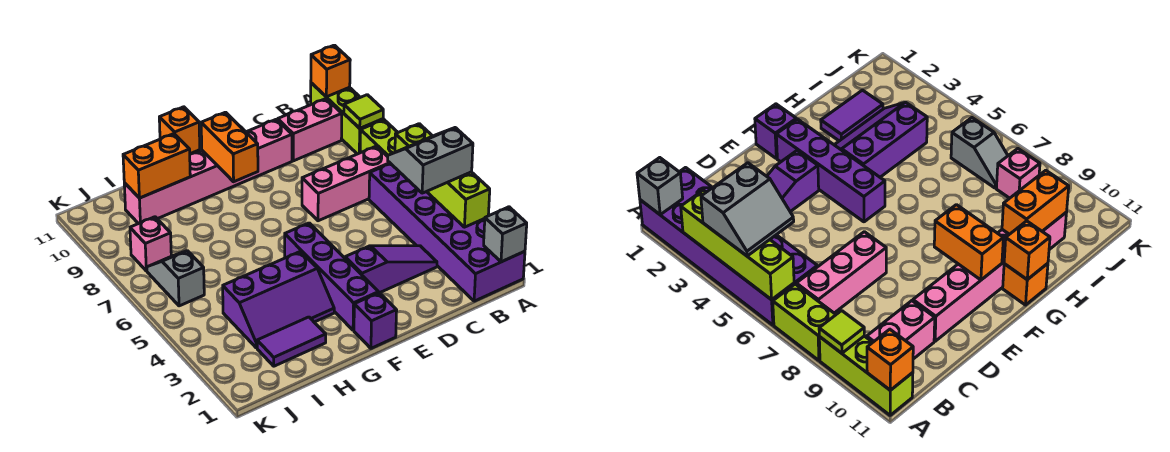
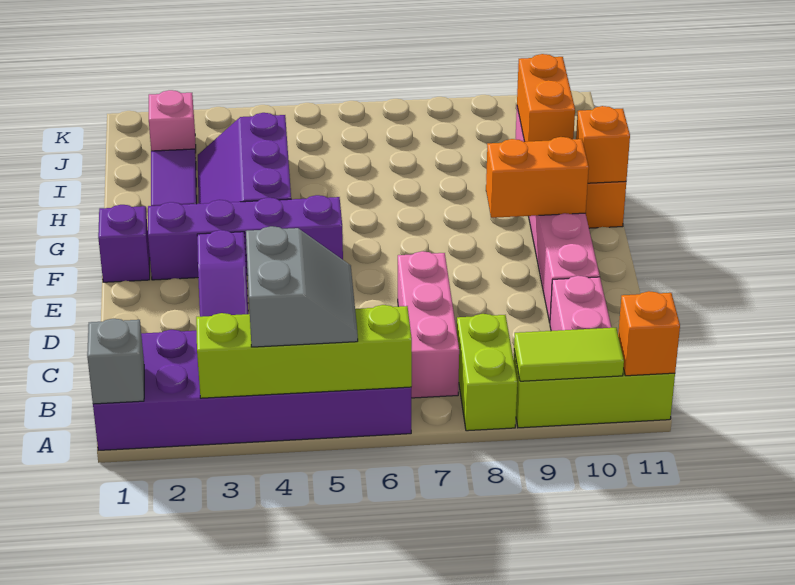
lime brick A7:A8 level 1 -> lime brick A8:B8 level 1
lime tile A9 level 2 -> lime tile A9:A10 level 2
grey slope J6:J7 level 1 top 6 -> none
pink brick J8 level 1 -> pink brick J2 level 1

